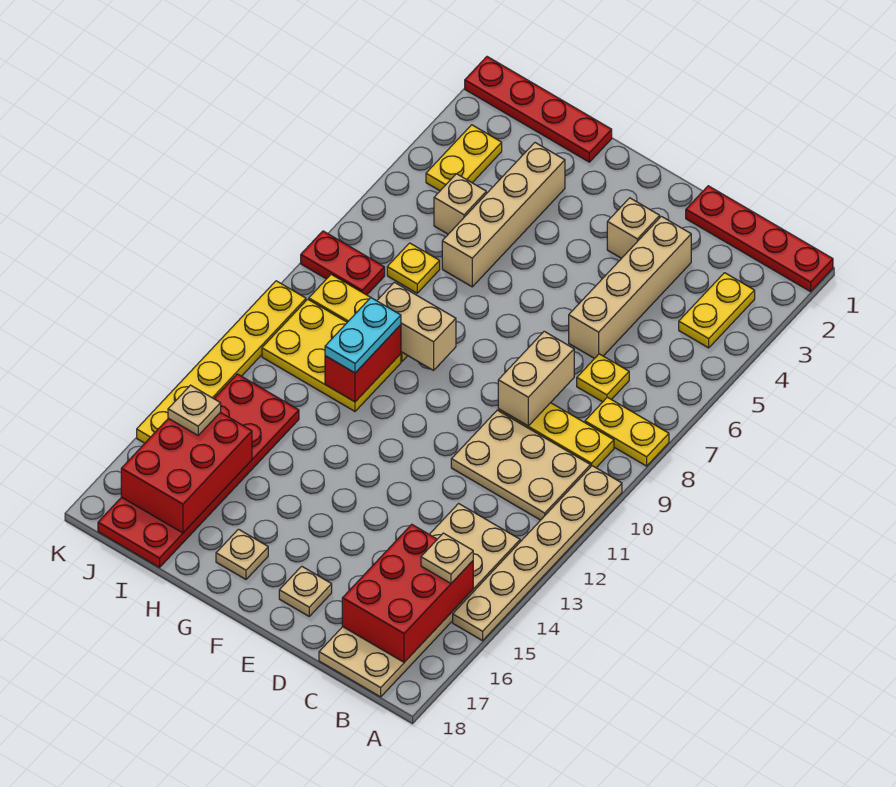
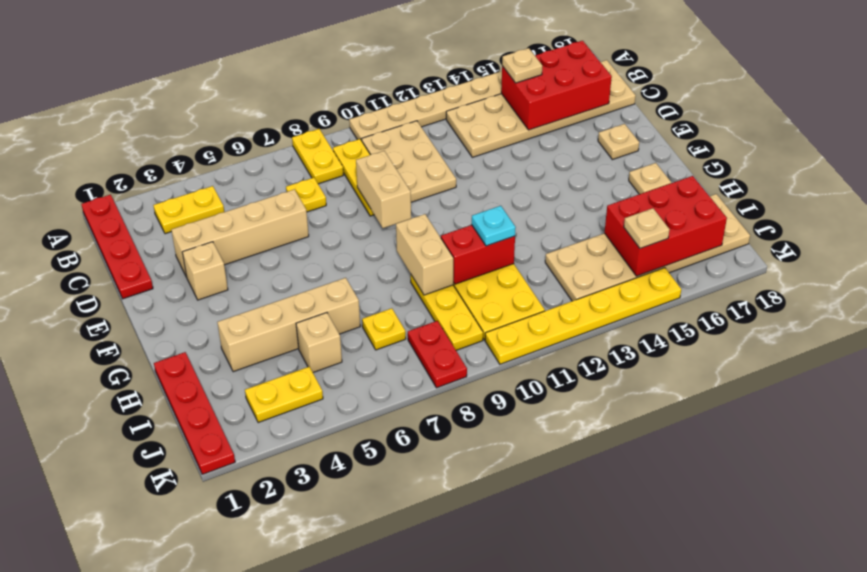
tan brick D8:D9 level 2 -> tan brick D9:E9 level 2
cyan plate H10:H11 level 3 -> cyan plate H11 level 3
red plate I13:J18 level 1 -> tan plate I13:J18 level 1

